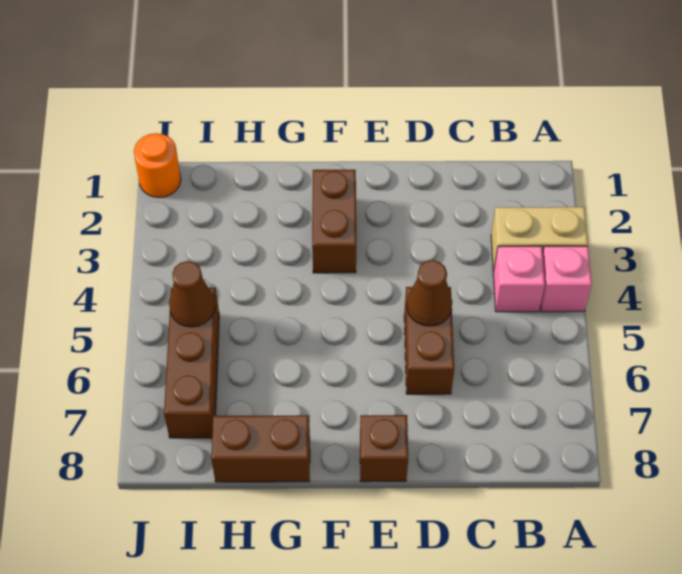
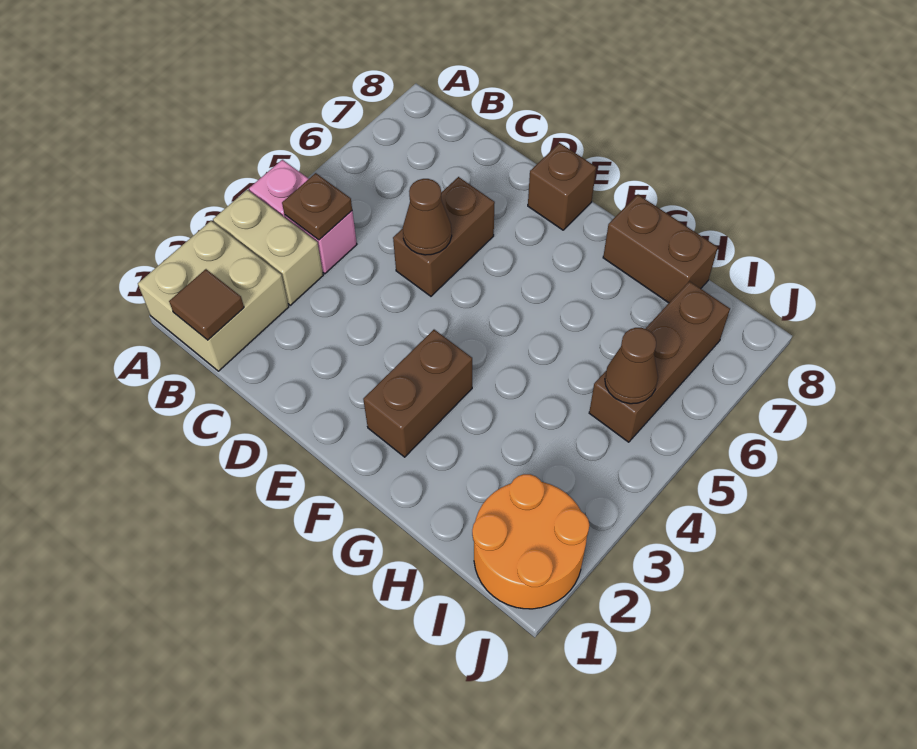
none -> tan brick A1:B2 level 1
none -> brown tile B1 level 2
none -> brown plate B4 level 2
orange round brick J1 level 1 -> orange round brick I1:J2 level 1

